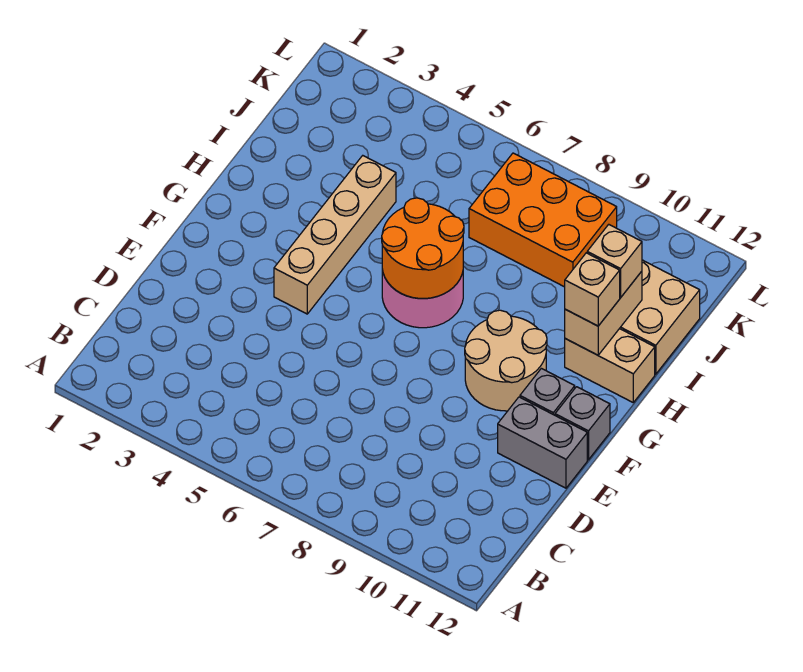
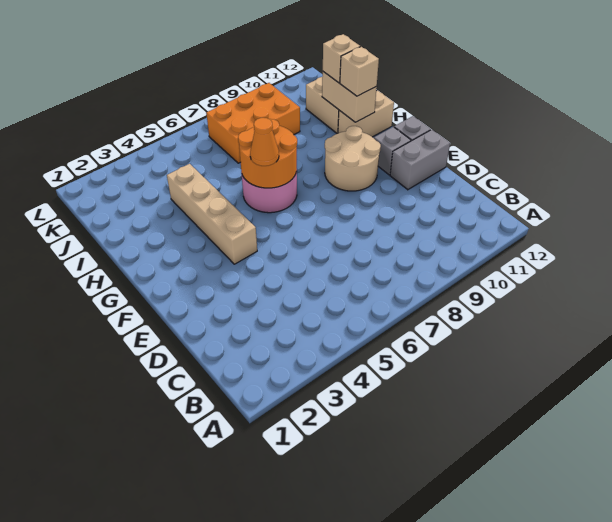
none -> orange cone G6 level 3

